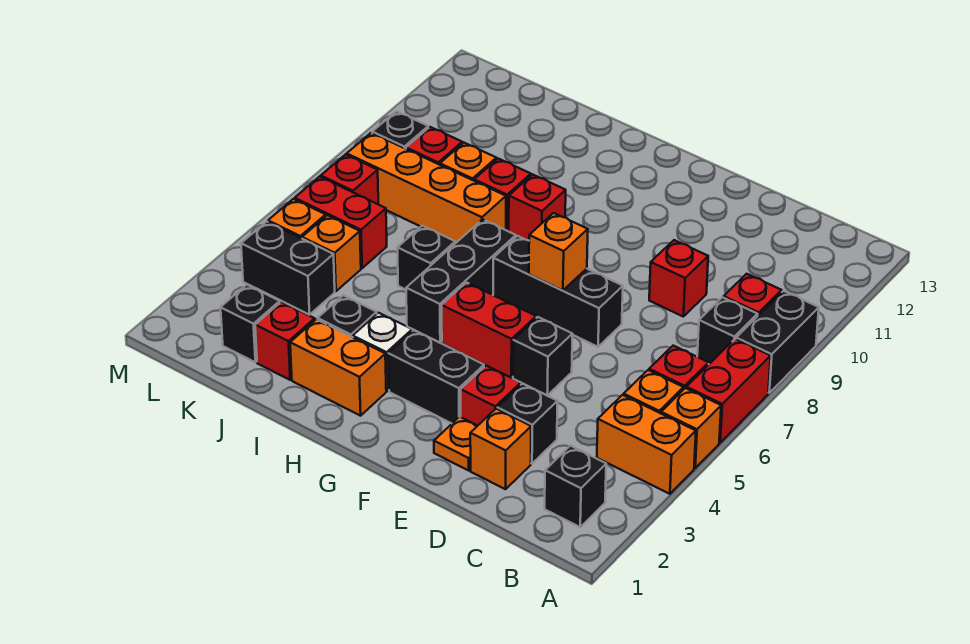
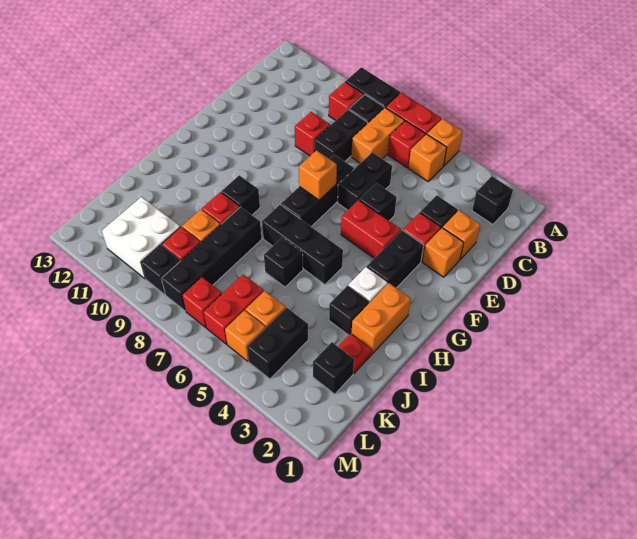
orange brick A4:B4 level 1 -> orange brick B7:C7 level 1
none -> black brick C8:D8 level 1
none -> black brick D6:E6 level 1
orange plate E2 level 1 -> orange brick E2 level 1
red brick F5:G5 level 1 -> red brick F4:F5 level 1
red brick H9 level 1 -> black brick H9 level 1
orange brick I8:L8 level 1 -> black brick I8:L8 level 1
red brick J2 level 1 -> red plate J2 level 1
none -> white brick K10:L11 level 1

